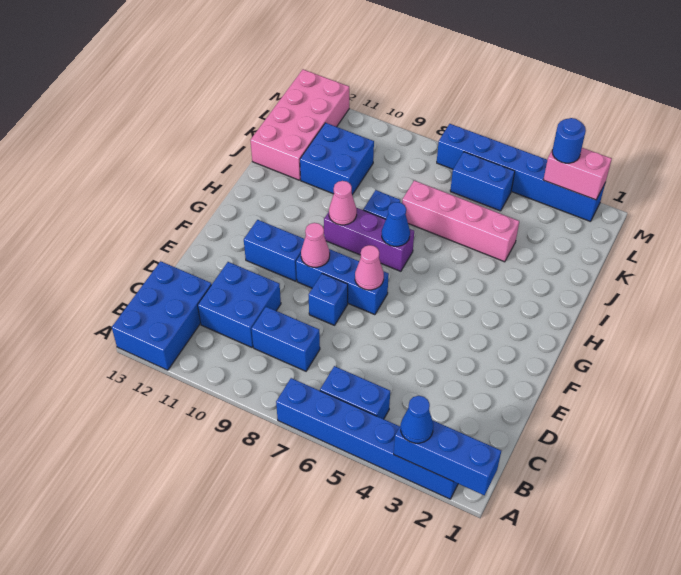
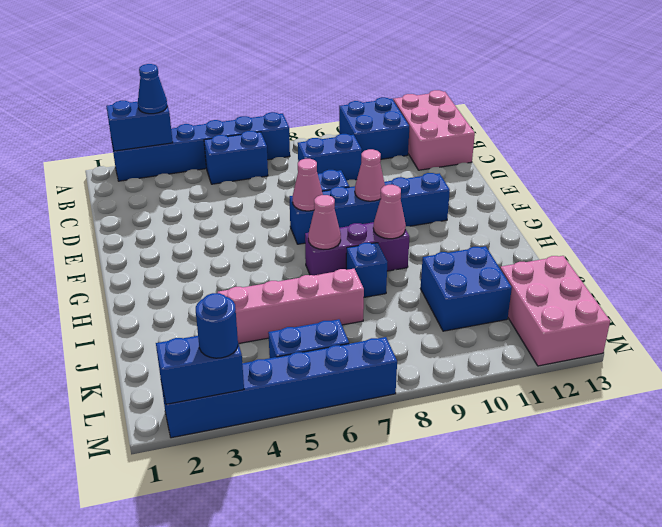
blue brick A1:A3 level 2 -> blue brick A2:A3 level 2
blue brick A12:C13 level 1 -> pink brick A12:C13 level 1
blue brick C10:D11 level 1 -> blue brick A10:B11 level 1
blue cone H7 level 2 -> pink cone H7 level 2
pink brick J12:M13 level 1 -> pink brick K12:M13 level 1
pink brick M2:M3 level 2 -> blue brick M2:M3 level 2

